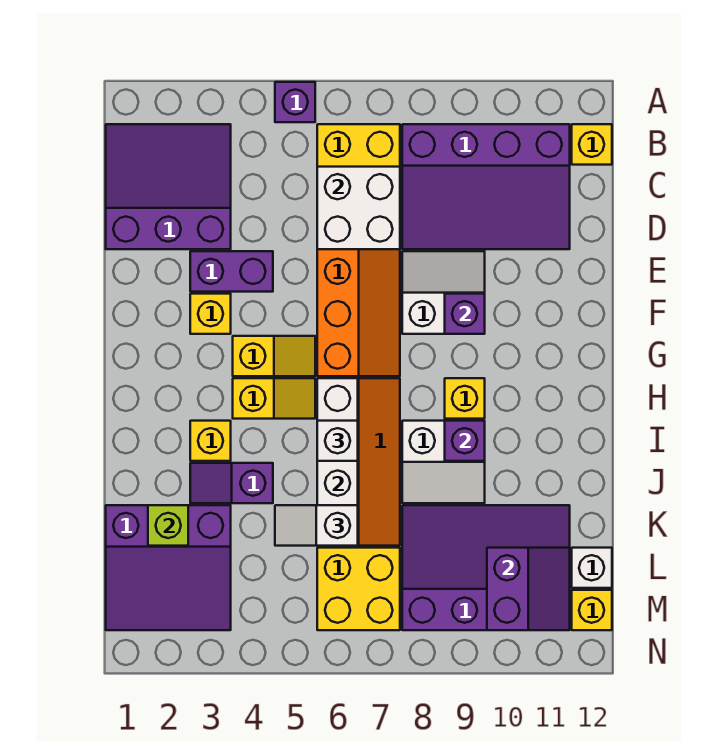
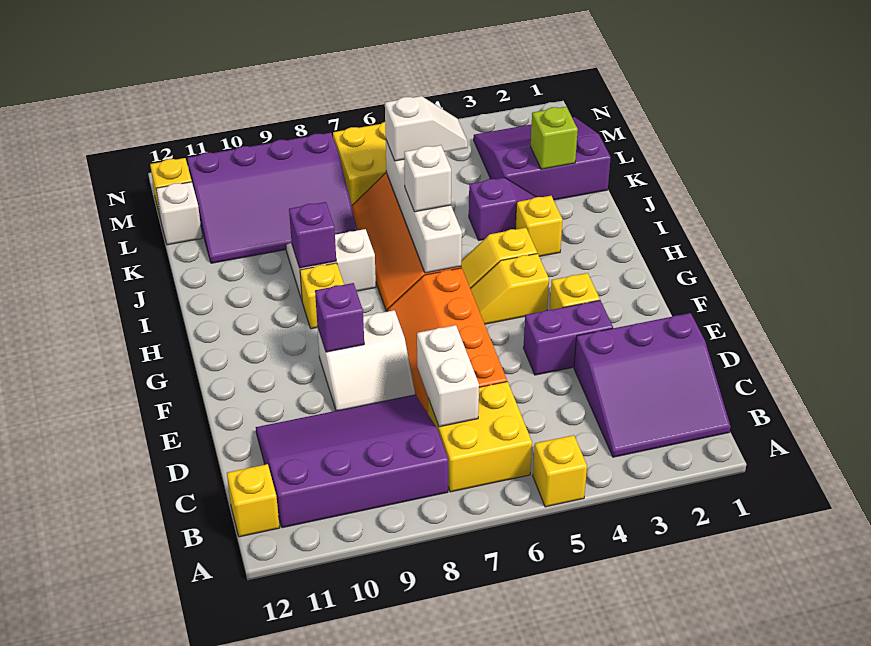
purple brick A5 level 1 -> yellow brick A5 level 1
white brick C6:D7 level 2 -> white brick C7:D7 level 2
purple slope L10:M11 level 2 top 10 -> none

